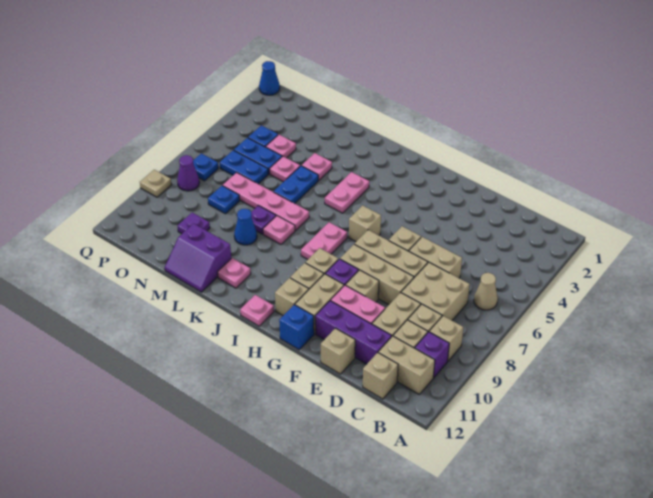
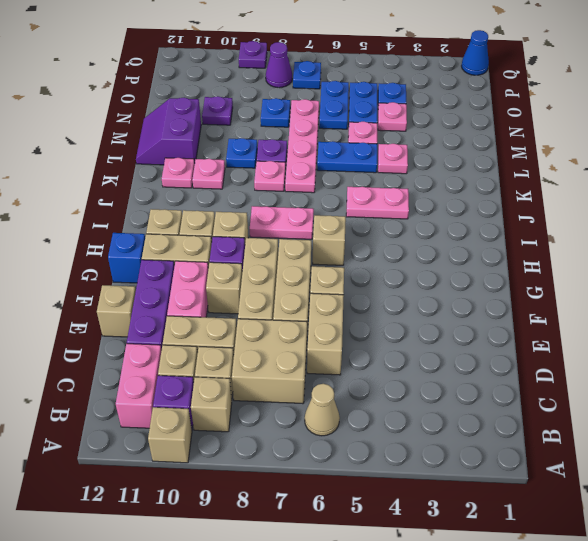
tan brick B11:C11 level 1 -> pink brick B11:C11 level 1
tan brick C12 level 1 -> tan brick A10 level 1
pink plate I12 level 1 -> pink plate K10 level 1
blue cone L9 level 1 -> blue plate L9 level 1
tan plate Q9 level 1 -> purple plate Q9 level 1

